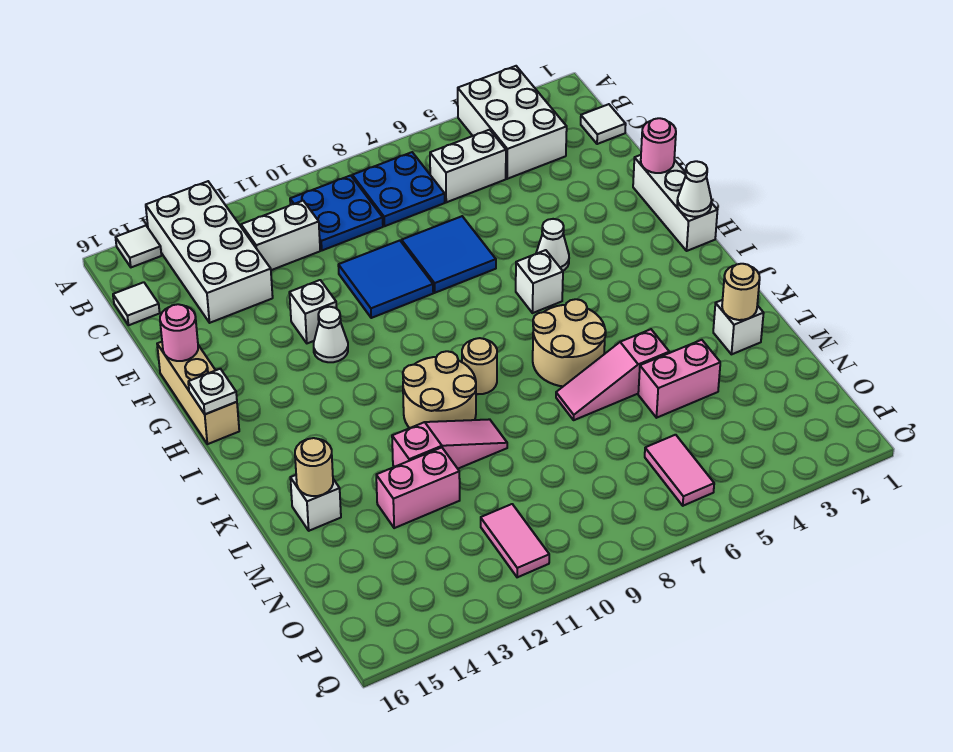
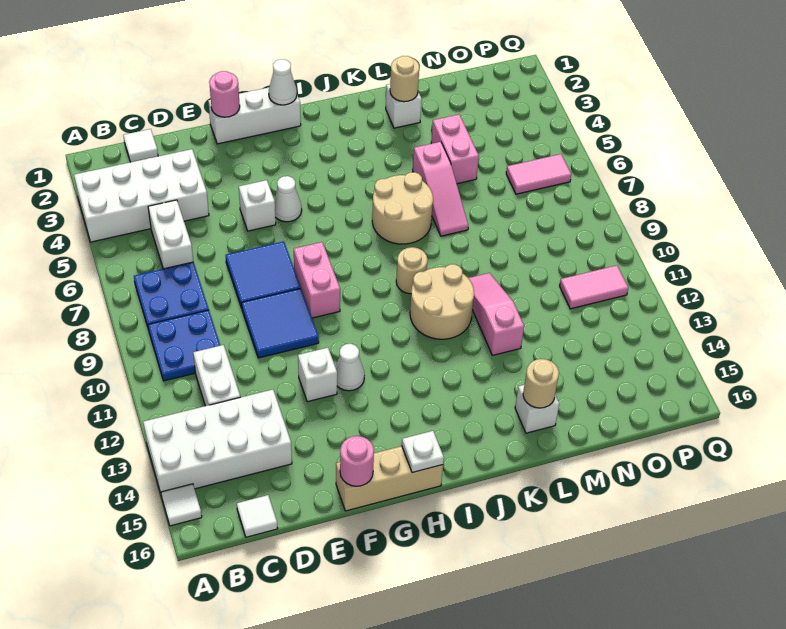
white brick A3:C4 level 1 -> white brick A3:D4 level 1
white brick H6 level 1 -> white brick F5 level 1
pink brick M12:M13 level 1 -> pink brick G8:G9 level 1

